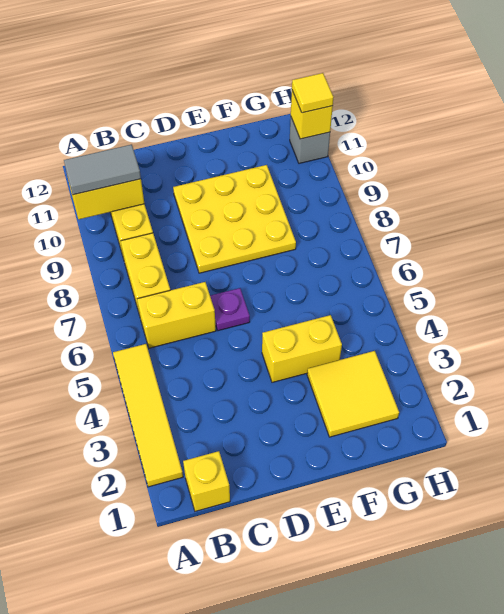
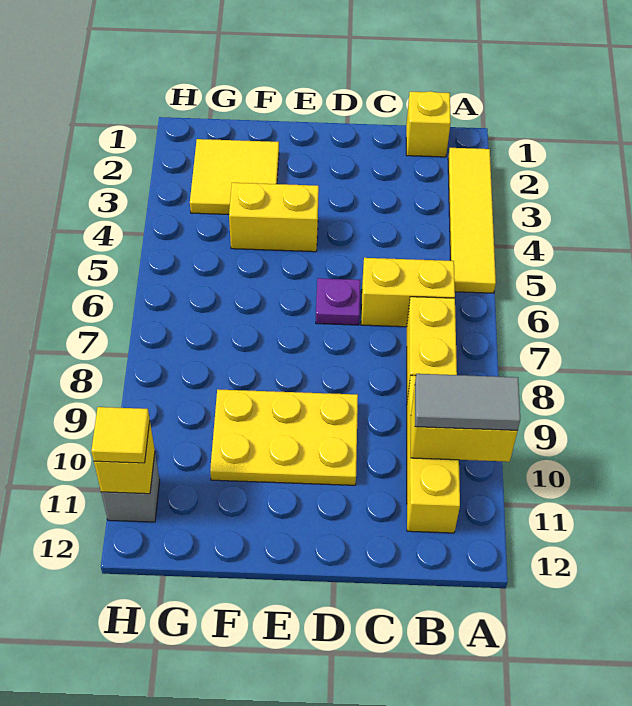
yellow plate D8:F10 level 1 -> yellow plate D9:F10 level 1

